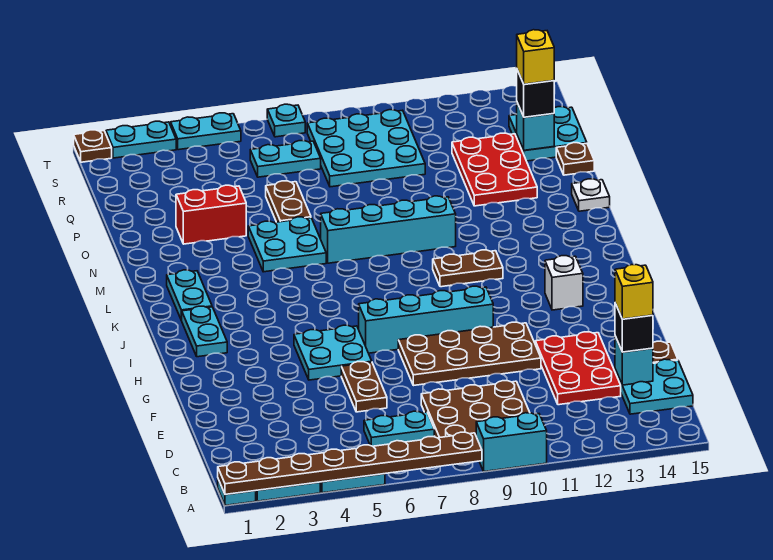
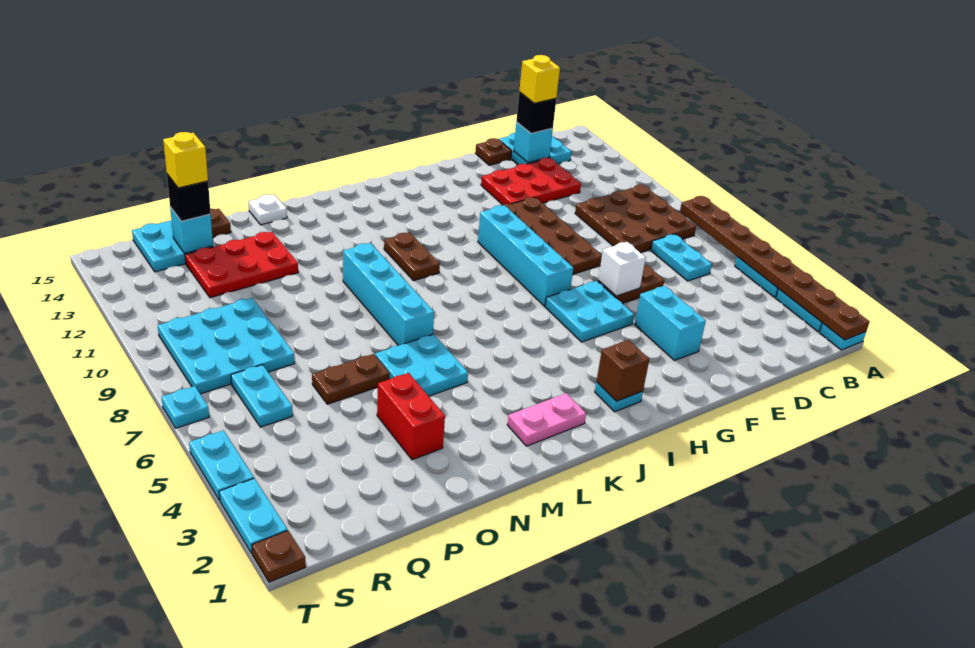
cyan brick A9:A10 level 1 -> cyan brick F3:F4 level 1
cyan plate I2:J2 level 1 -> cyan plate I2 level 1
none -> brown brick I2 level 2
white brick I13 level 1 -> white brick F6 level 2
cyan plate K2:L2 level 1 -> pink plate K2:L2 level 1

